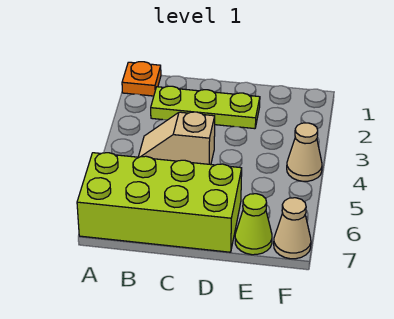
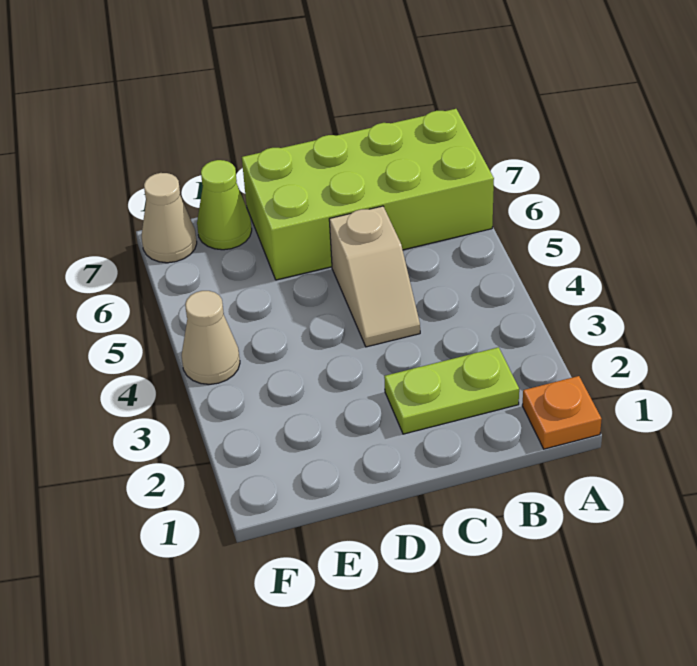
lime plate B2:D2 level 1 -> lime plate B2:C2 level 1
tan slope B4:C4 level 1 top C -> tan slope C4:C5 level 1 top 5

